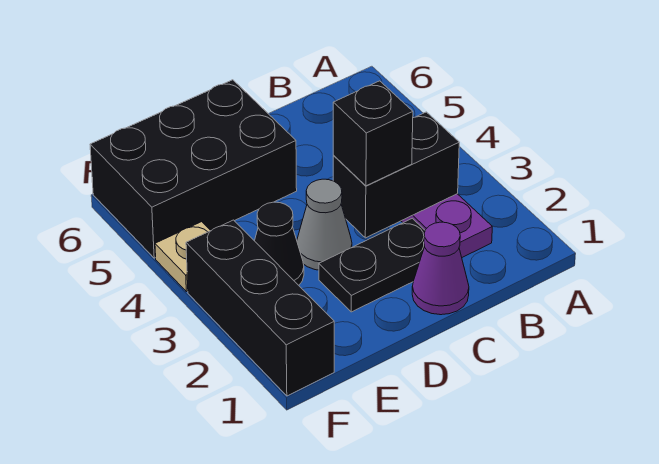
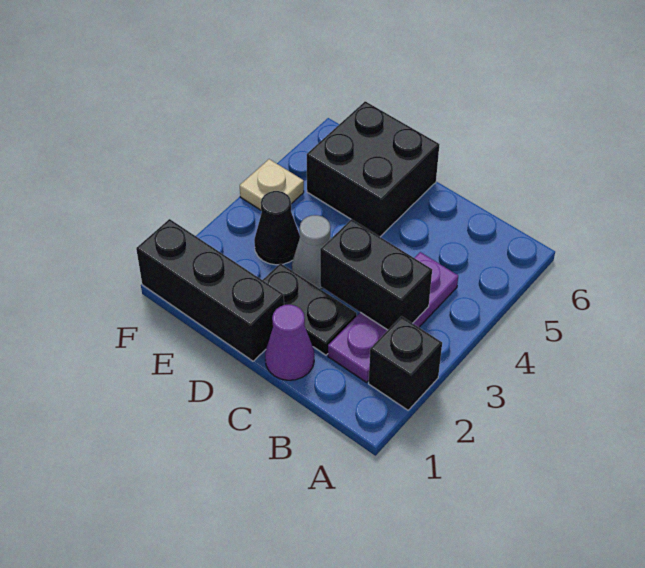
black brick C3 level 3 -> black brick A2 level 1
black brick D5:F6 level 1 -> black brick D5:E6 level 1
black brick F1:F3 level 1 -> black brick D1:F1 level 1

